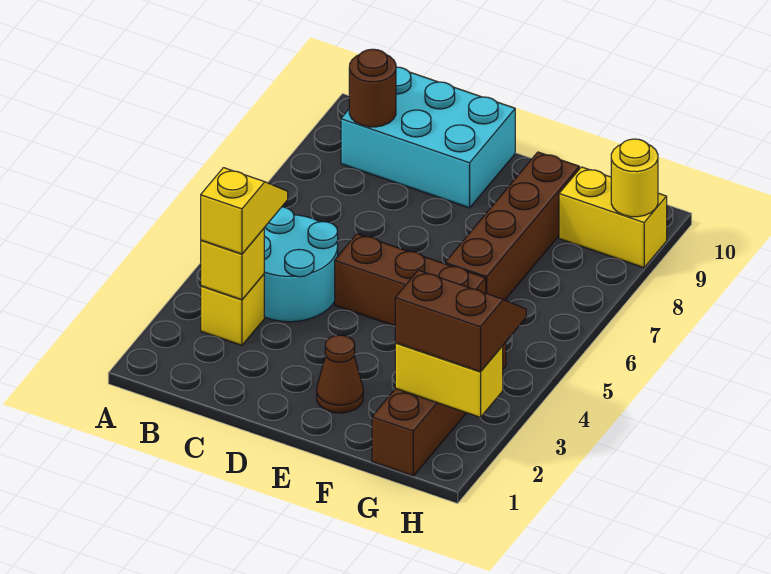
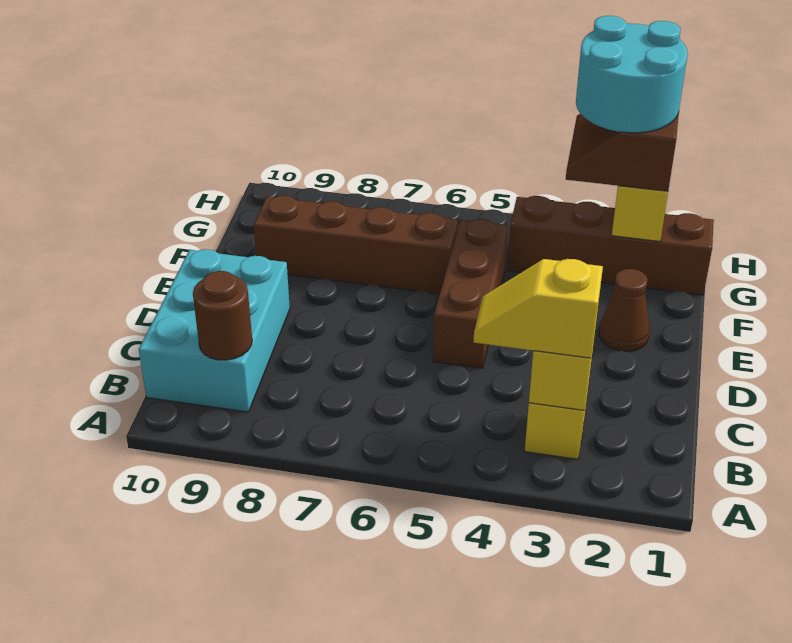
cyan round brick B4:C5 level 1 -> cyan round brick G2:H3 level 4
yellow brick G9:H9 level 1 -> none
yellow round brick H9 level 2 -> none

